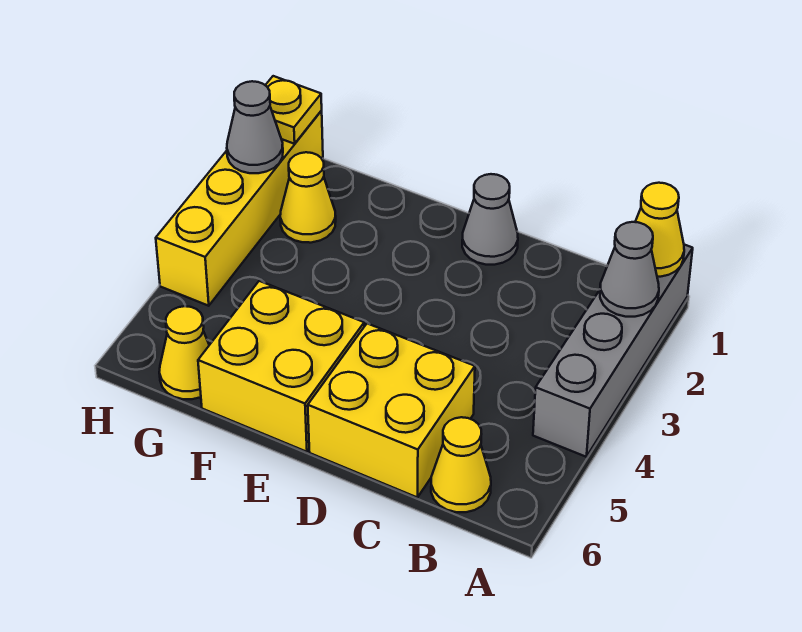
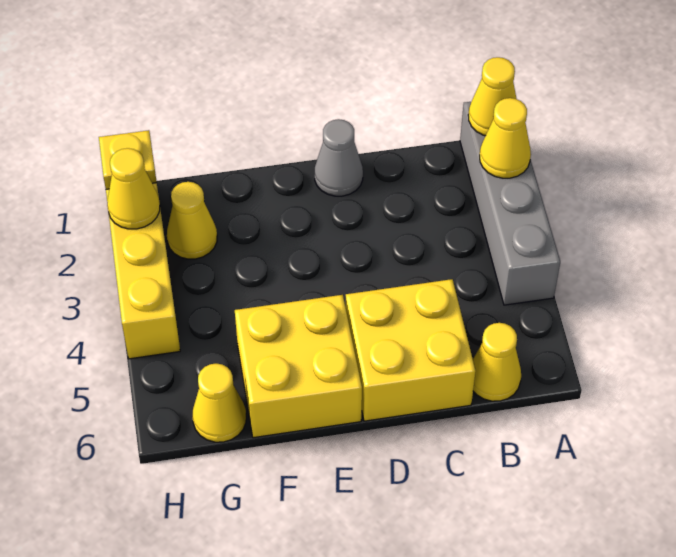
grey cone A2 level 2 -> yellow cone A2 level 2
grey cone H2 level 2 -> yellow cone H2 level 2

